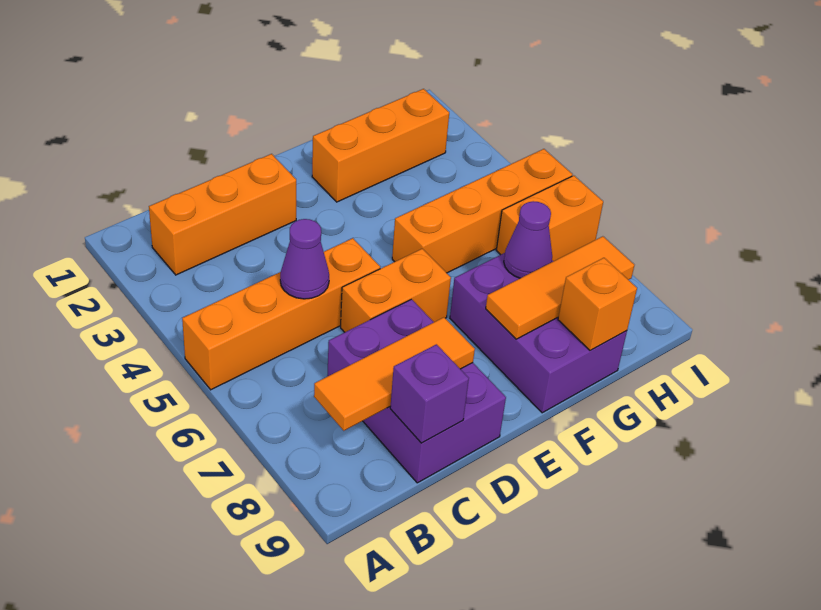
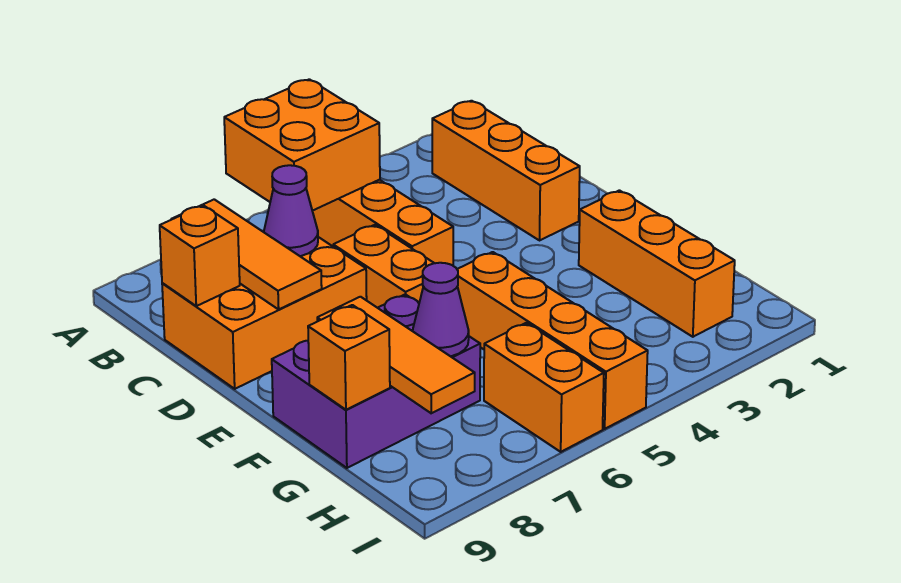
none -> orange brick A5:B6 level 2
purple cone C5 level 2 -> purple cone C7 level 2
purple brick C7:D9 level 1 -> orange brick C7:D9 level 1
purple brick C9 level 2 -> orange brick C9 level 2

